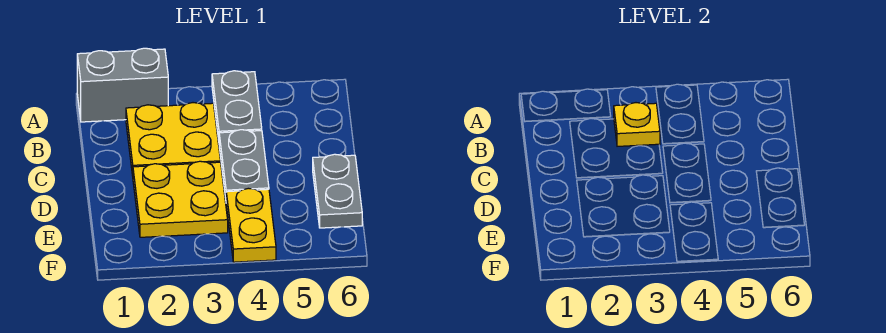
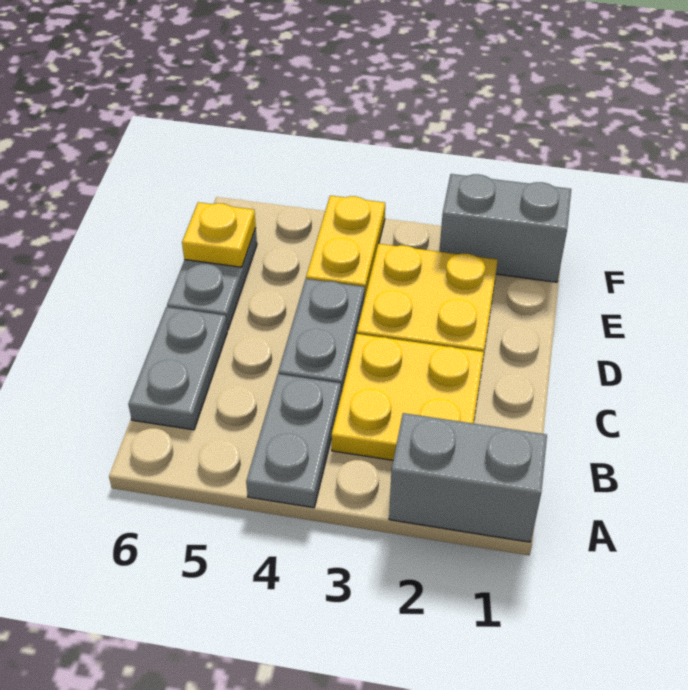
yellow plate B3 level 2 -> yellow plate E6 level 2
none -> grey plate B6:C6 level 1
none -> grey brick F1:F2 level 1

